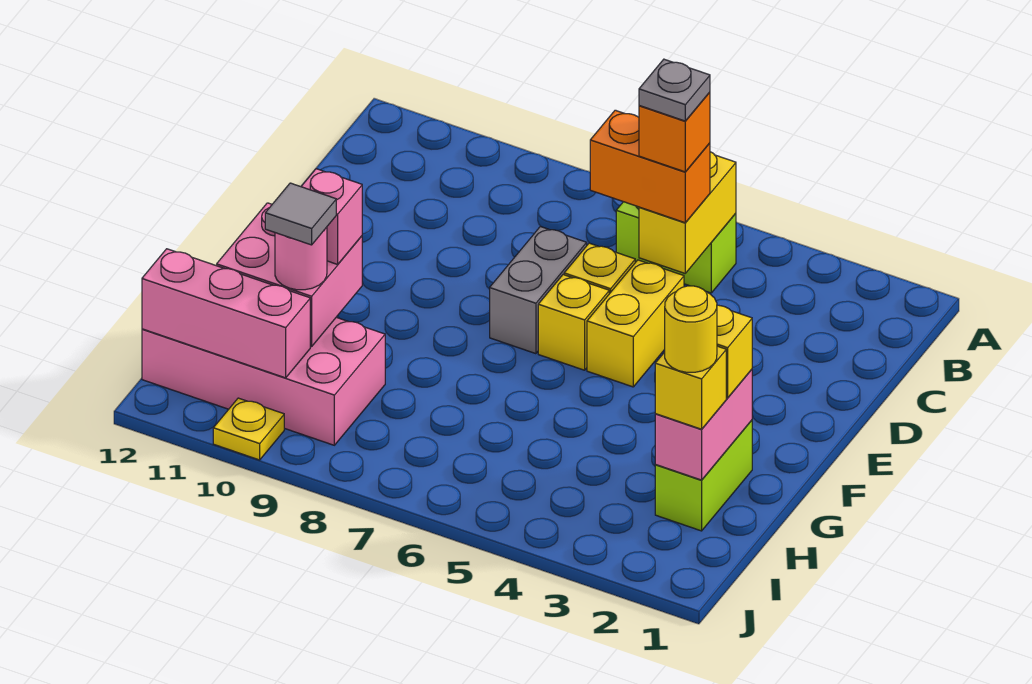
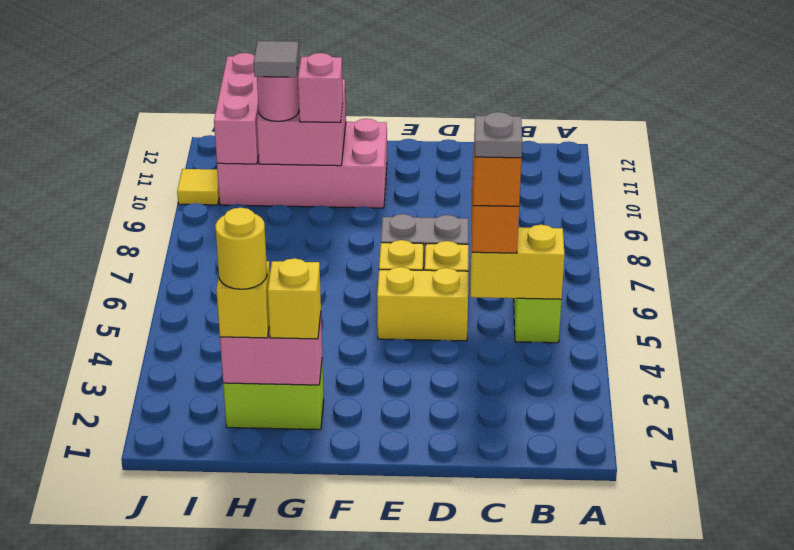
pink brick H9:I12 level 1 -> pink brick F10:I11 level 1
yellow plate J10 level 1 -> yellow tile J10 level 1

